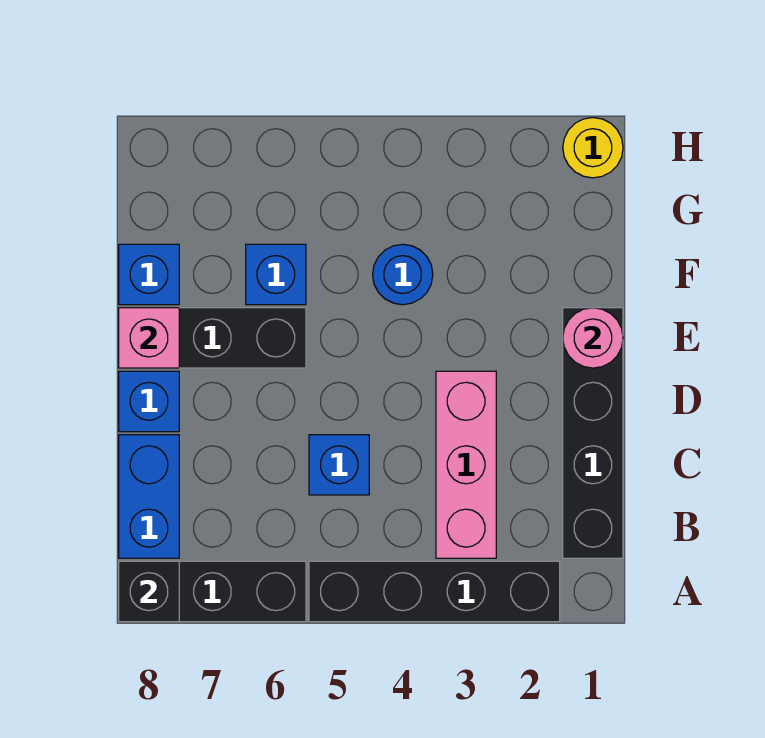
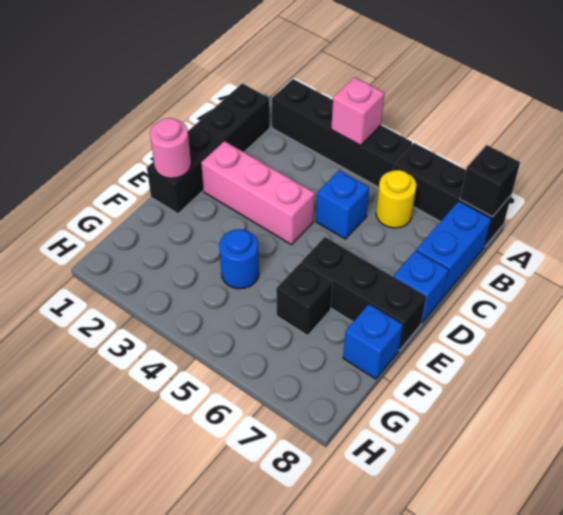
pink brick B3:D3 level 1 -> pink brick D2:D4 level 1
pink brick E8 level 2 -> pink brick A4 level 2
blue brick F6 level 1 -> black brick F6 level 1
yellow round brick H1 level 1 -> yellow round brick B6 level 1

